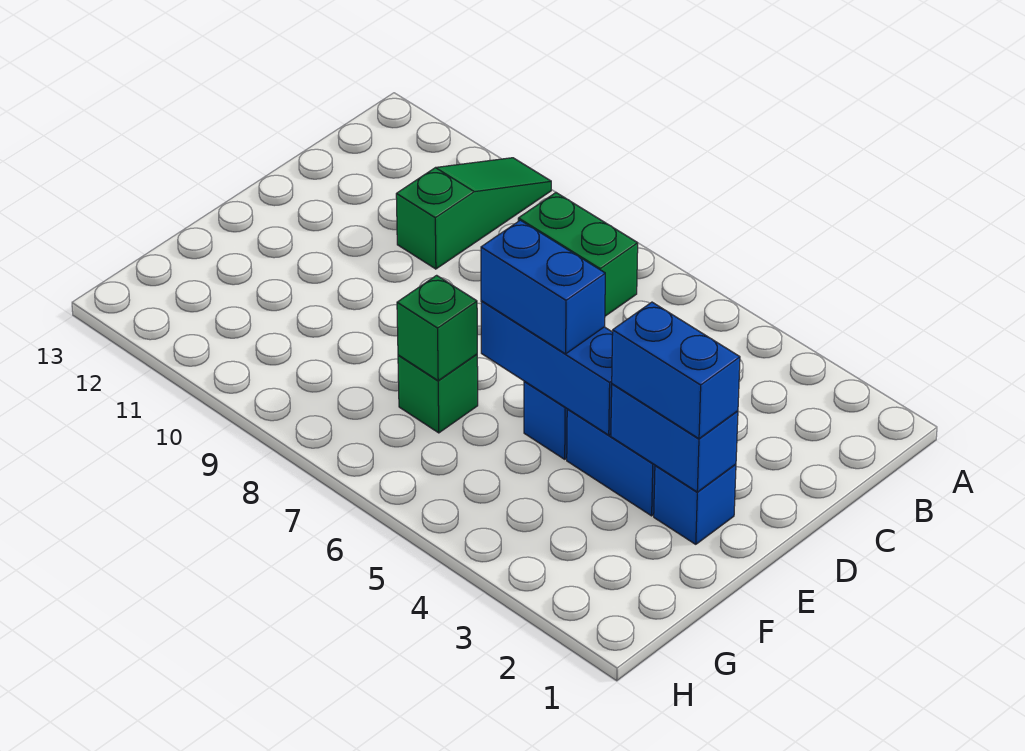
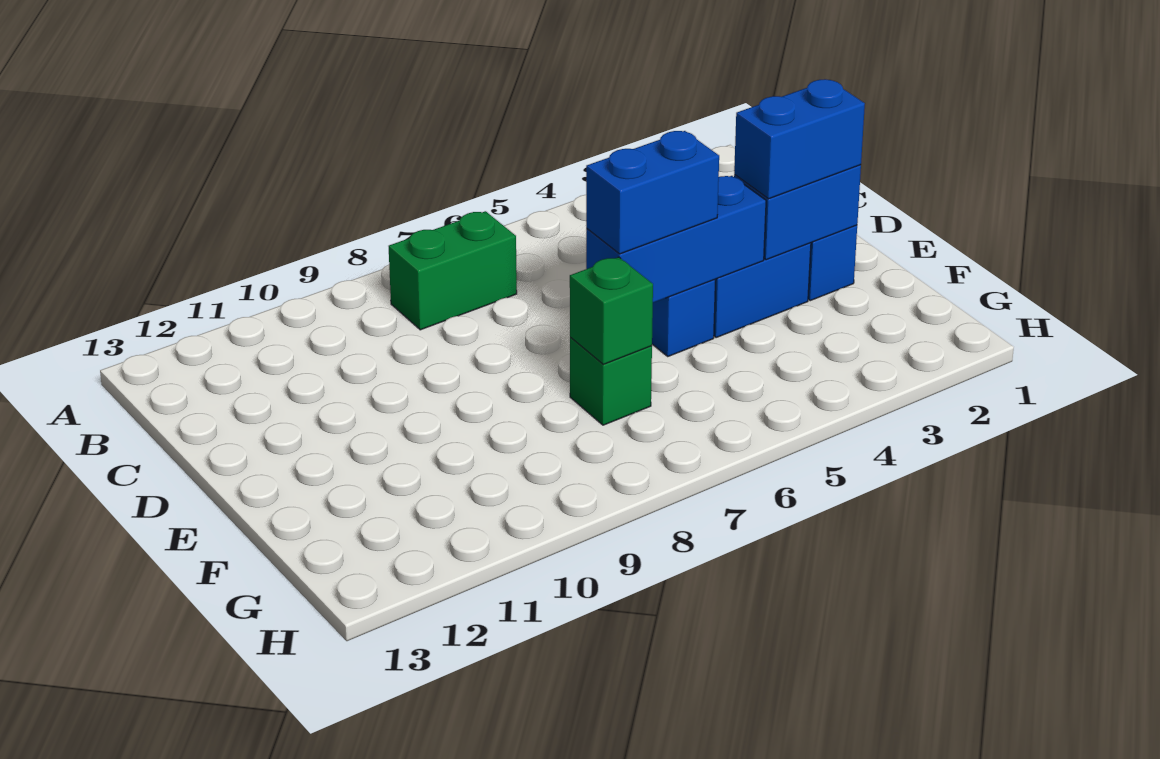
green slope A10:C10 level 1 top C -> none

